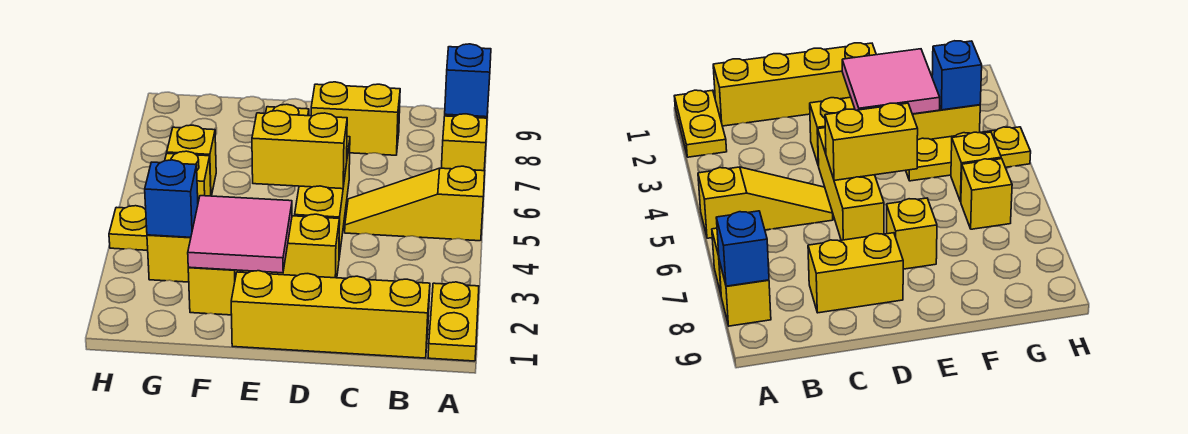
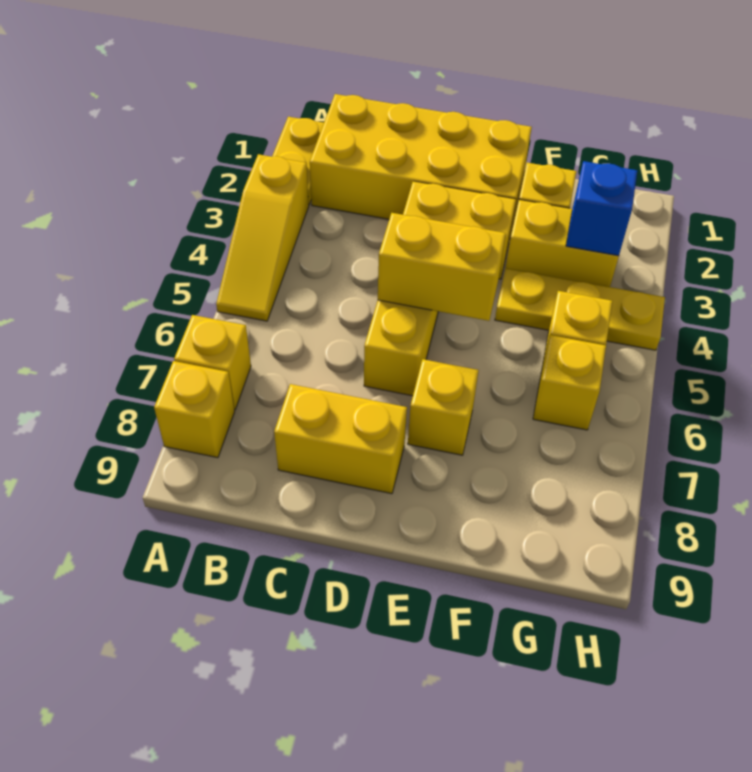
yellow slope A5:C5 level 1 top A -> yellow slope A3:A5 level 1 top 3
blue brick A8 level 2 -> none
yellow brick B1:E1 level 1 -> yellow brick B1:E2 level 1
pink tile E2:F3 level 2 -> none

